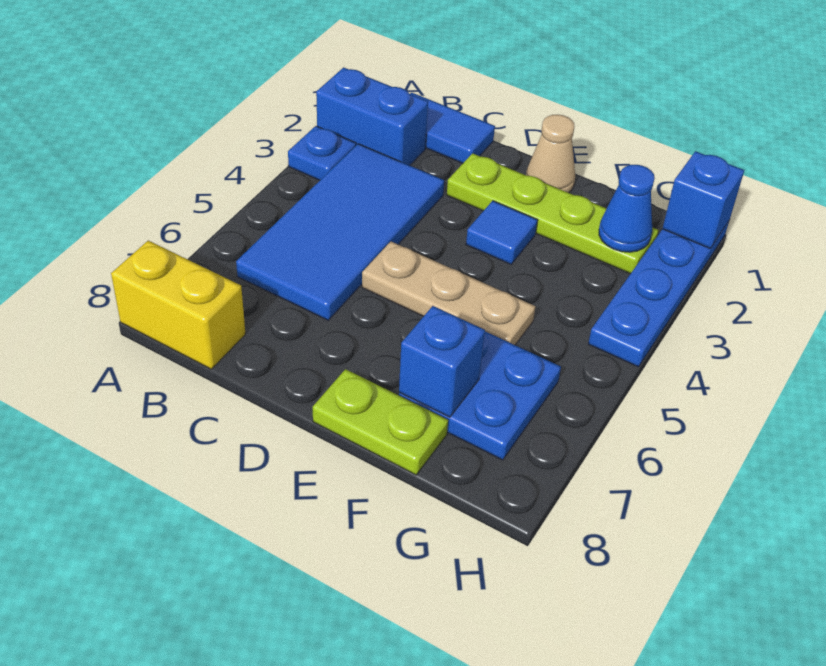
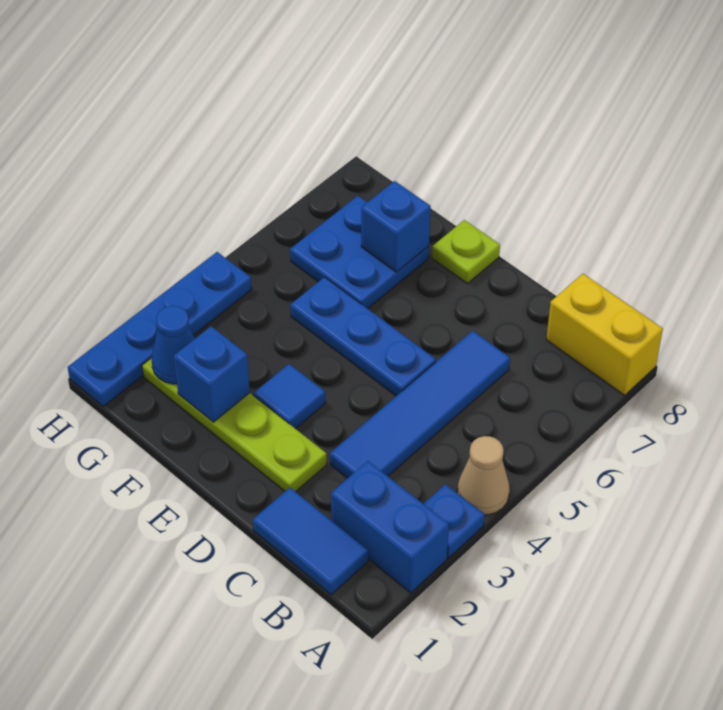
blue tile B3:C6 level 1 -> blue tile C3:C6 level 1
tan plate D5:F5 level 1 -> blue plate D5:F5 level 1
tan cone E1 level 1 -> tan cone A4 level 1
lime plate E8:F8 level 1 -> lime plate E8 level 1
blue brick H1 level 2 -> blue brick F2 level 2

